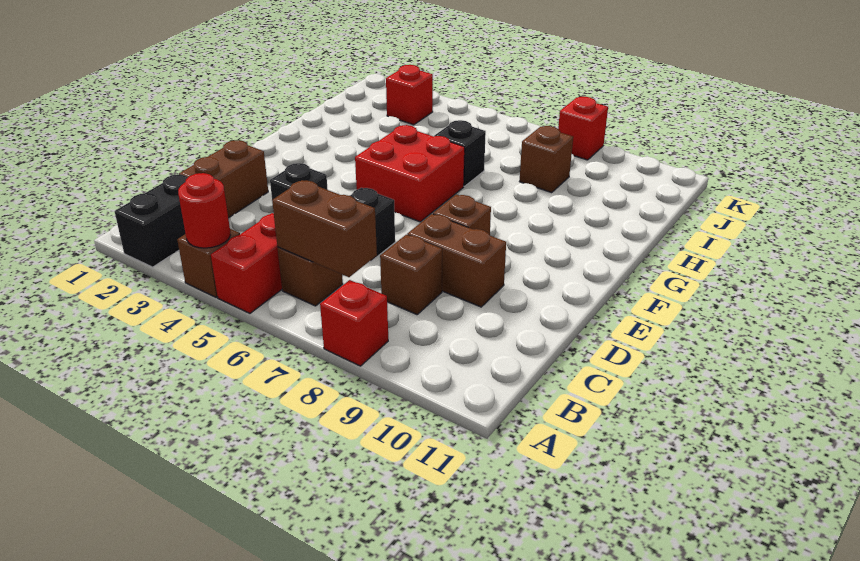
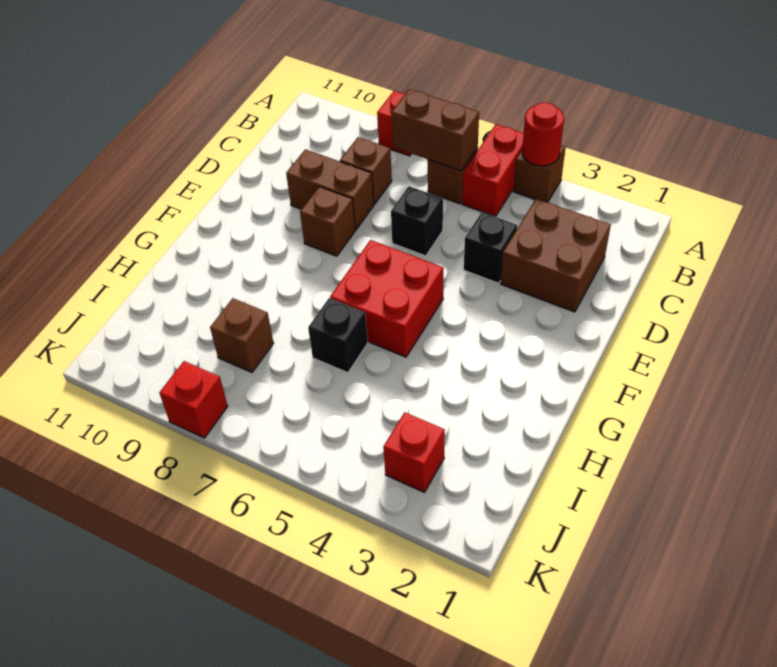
black brick A2:B2 level 1 -> none
brown brick C2:D2 level 1 -> brown brick C2:D3 level 1

